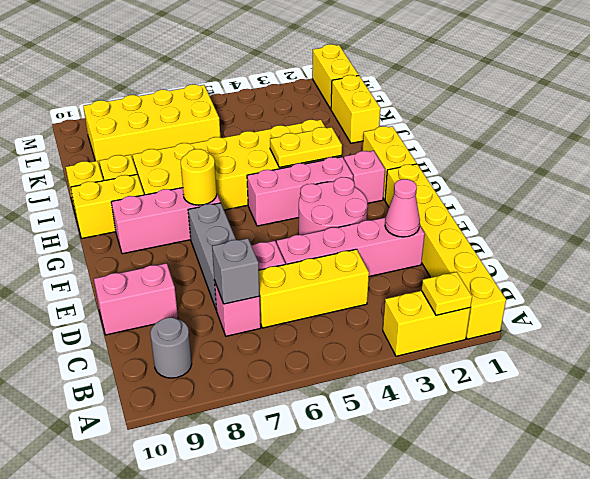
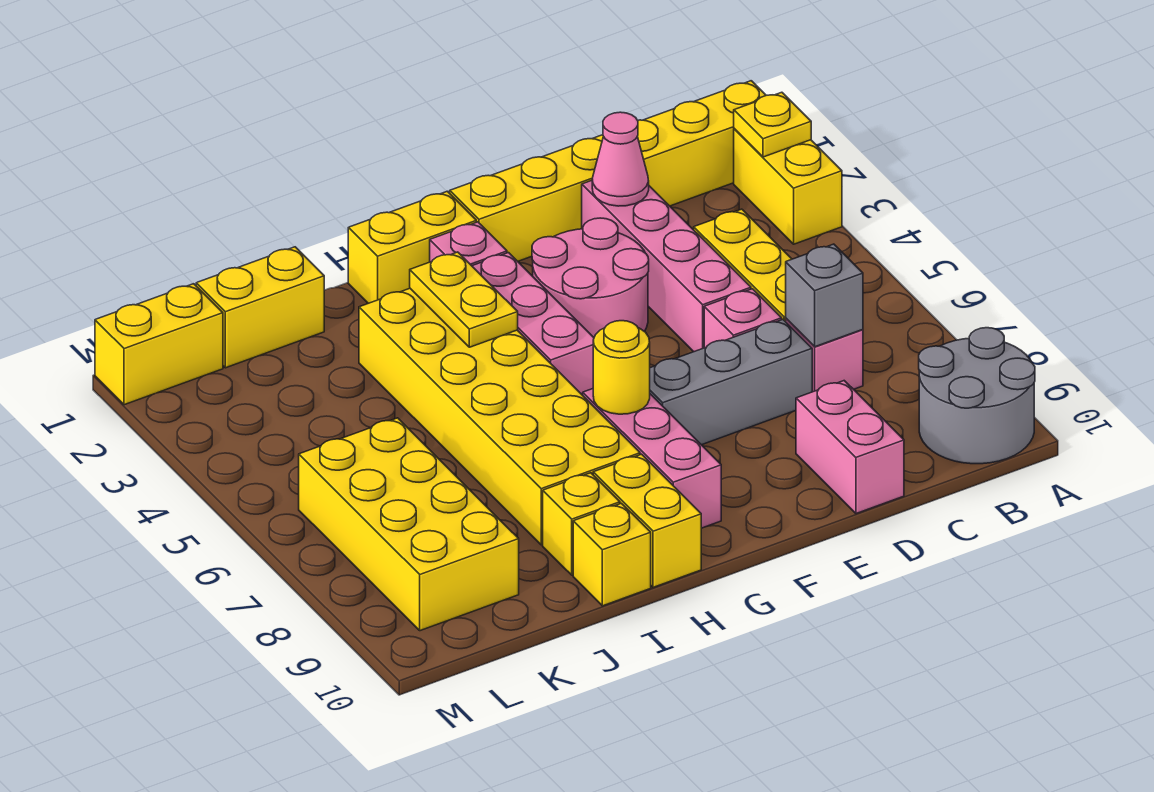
grey round brick B9 level 1 -> grey round brick A9:B10 level 1

